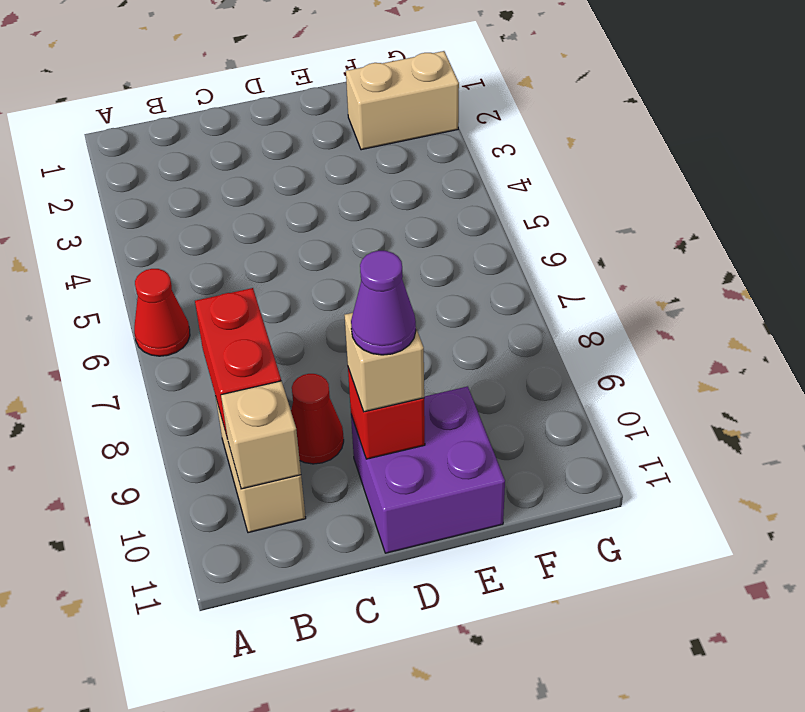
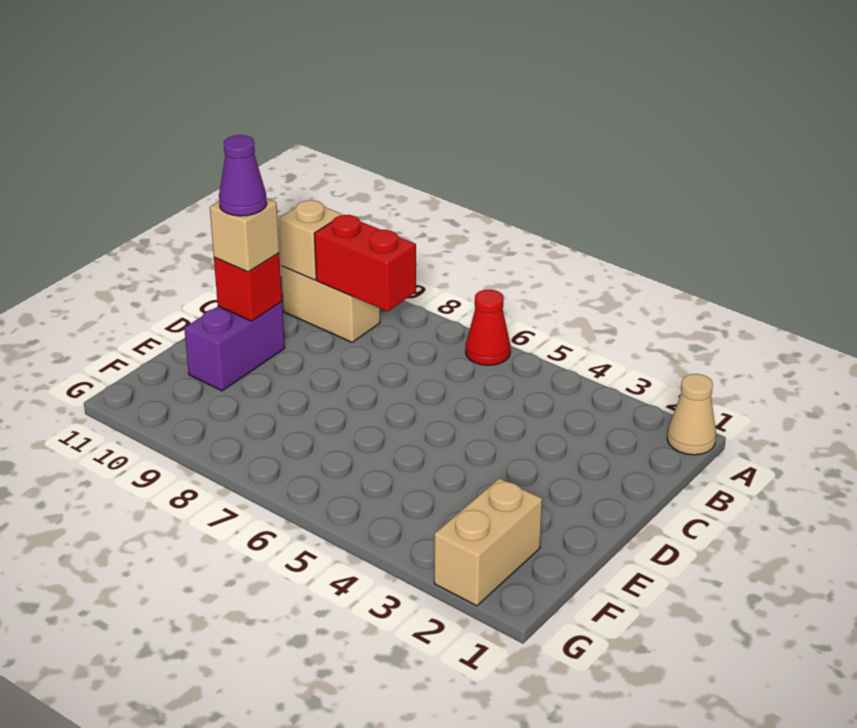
none -> tan cone A1 level 1
red cone C9 level 1 -> none
purple brick D10:E11 level 1 -> purple brick D10:E10 level 1

